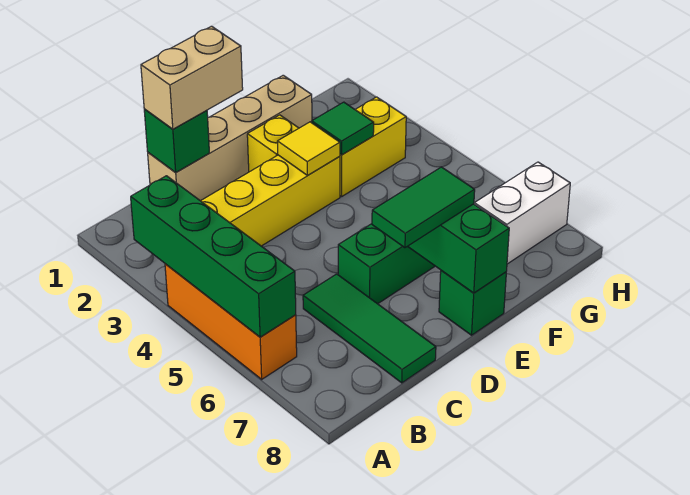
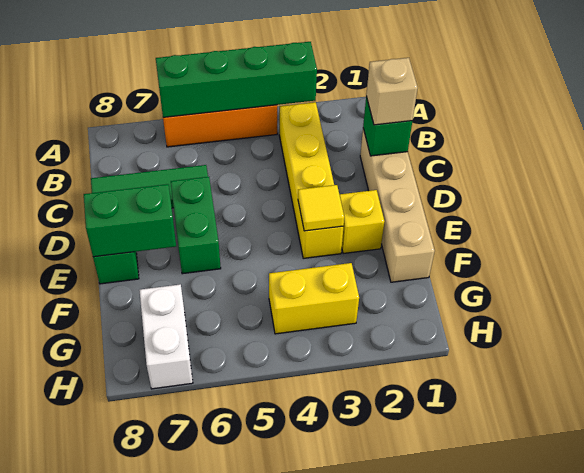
tan brick C1:D1 level 3 -> tan brick C1 level 3
green tile D7:E7 level 3 -> none
yellow brick F3:G3 level 1 -> yellow brick G3:G4 level 1
green tile F3 level 2 -> none

